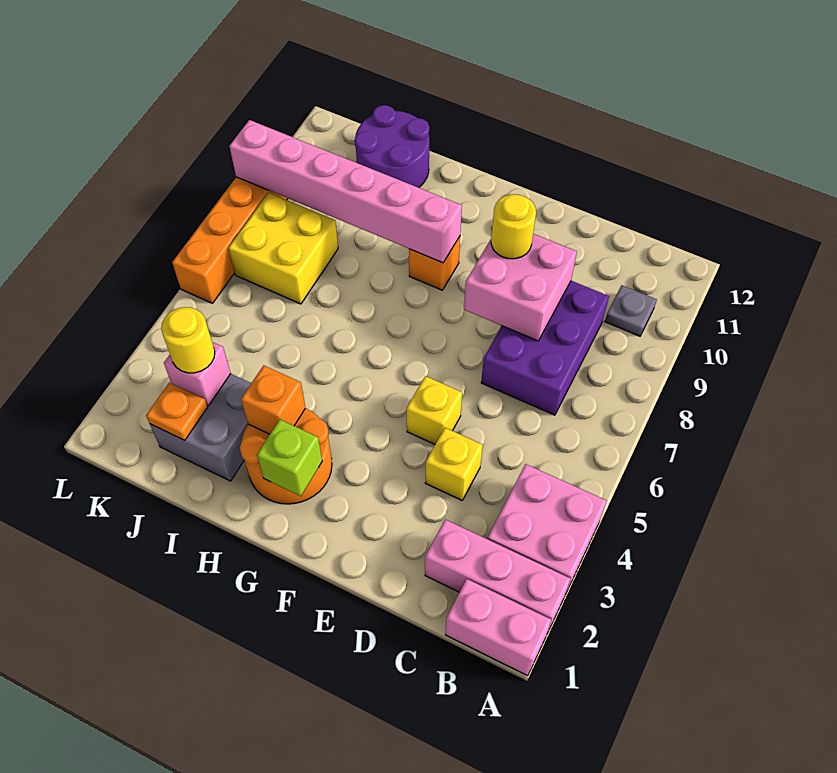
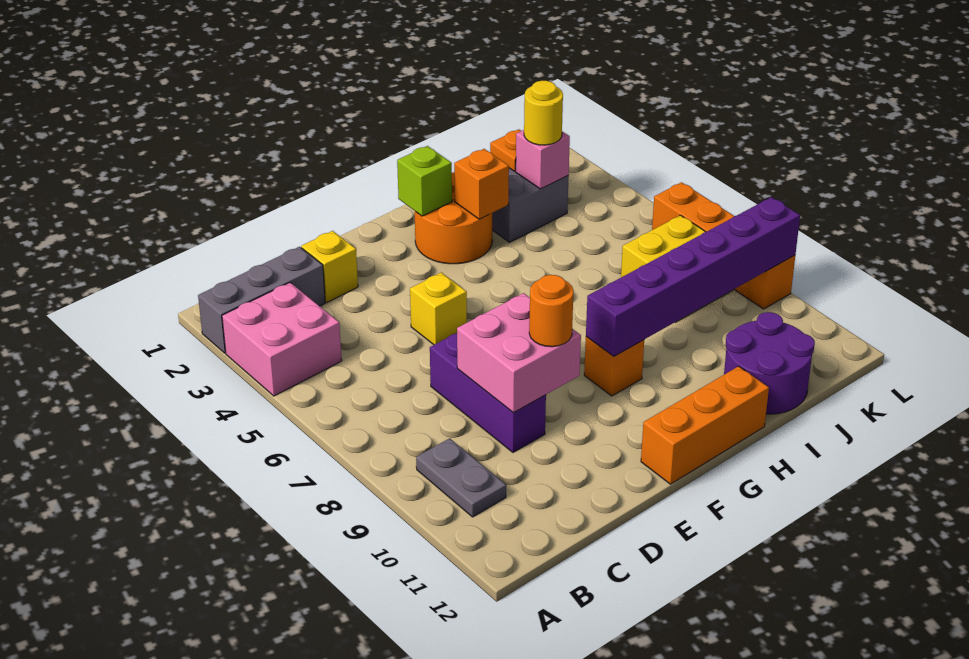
pink brick A1:B1 level 1 -> none
pink brick A2:C2 level 1 -> grey brick A2:C2 level 1
grey plate B10 level 1 -> grey plate B9:B10 level 1
purple brick C7:D9 level 1 -> purple brick D7:D9 level 1
yellow brick D4 level 1 -> yellow brick D2 level 1
yellow round brick E9 level 3 -> orange round brick E9 level 3
none -> orange brick F12:H12 level 1
pink brick G9:L9 level 2 -> purple brick G9:L9 level 2

